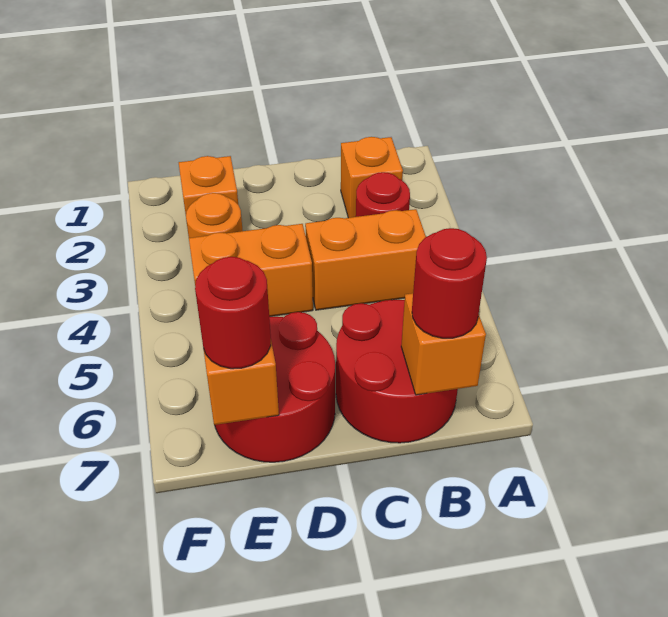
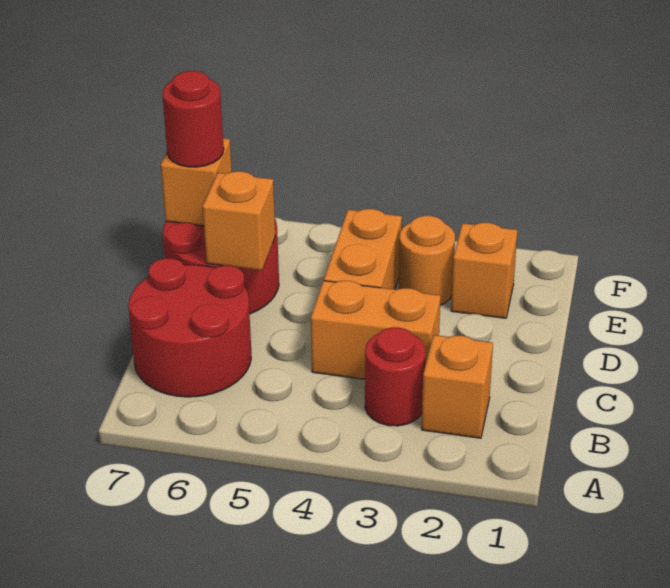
orange brick B4:C4 level 1 -> orange brick C3:C4 level 1
orange brick B7 level 2 -> orange brick D6 level 2
red round brick B7 level 3 -> none

